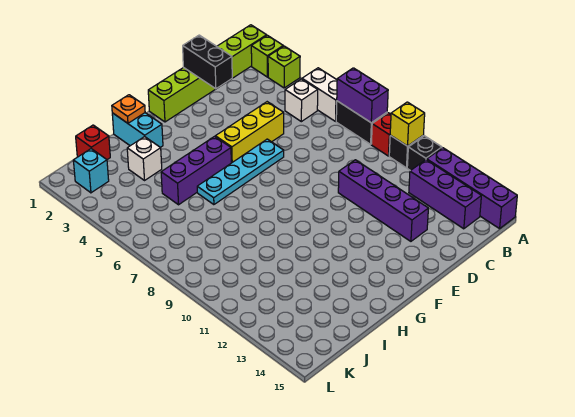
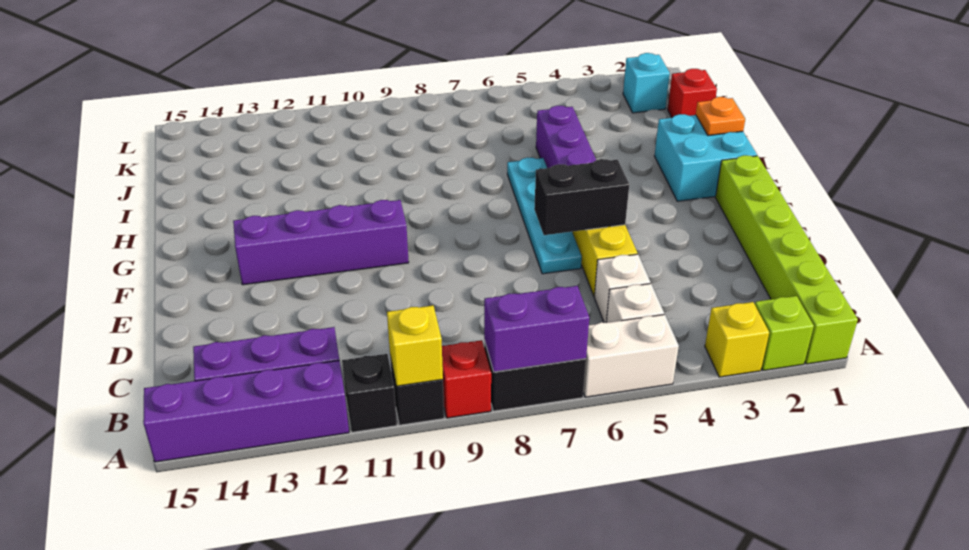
lime brick A3 level 1 -> yellow brick A3 level 1
black brick D1:D2 level 2 -> black brick E5:E6 level 2
purple brick D10:D13 level 1 -> purple brick F10:F13 level 1
cyan brick H1:H2 level 1 -> cyan brick G1:H2 level 1
white brick I3 level 1 -> white brick C5 level 1

